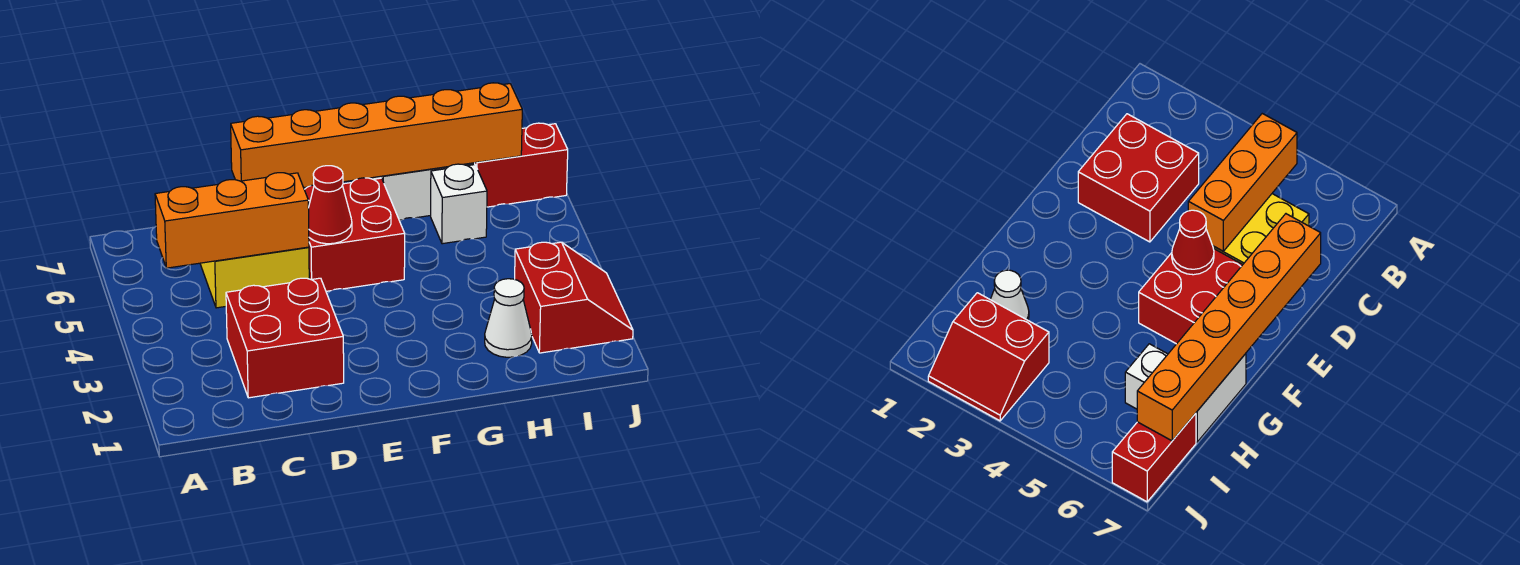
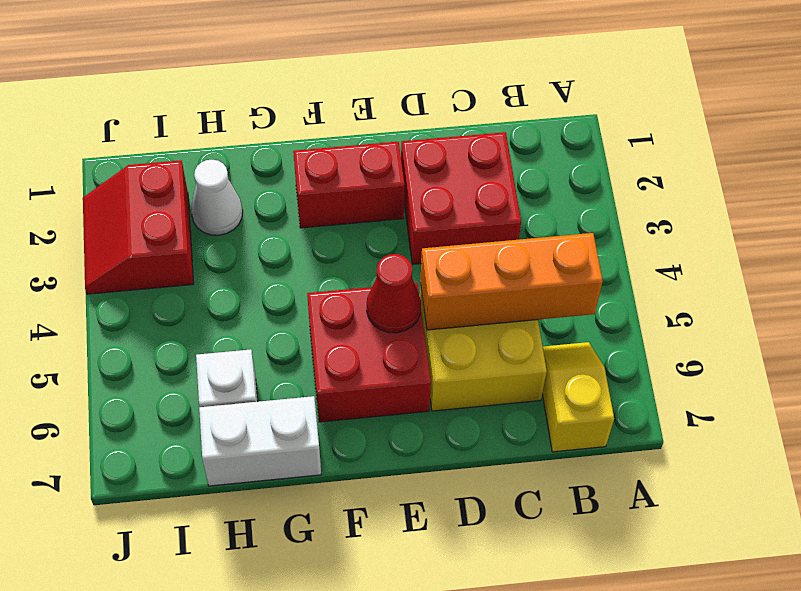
none -> yellow slope B6:B7 level 1 top 7
orange brick D7:I7 level 2 -> none
red brick I7:J7 level 1 -> red brick E2:F2 level 1

